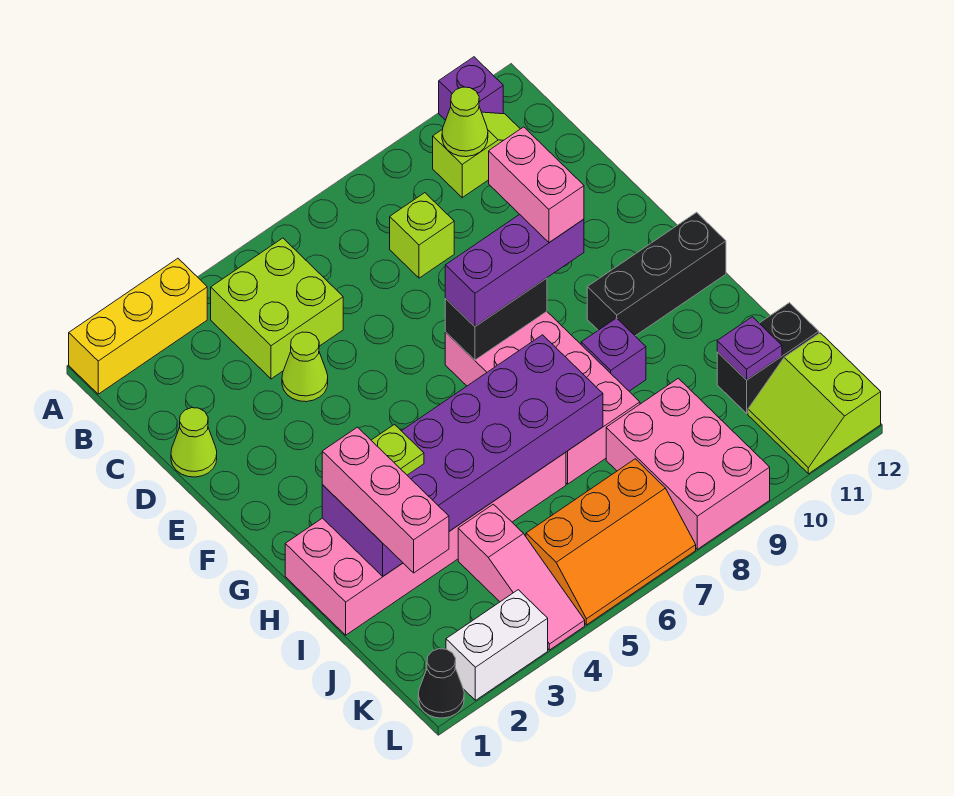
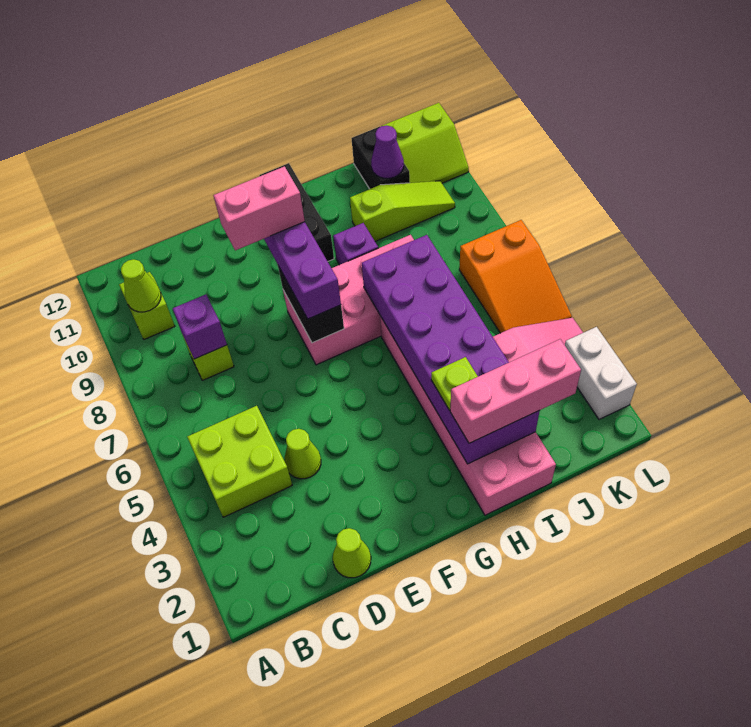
yellow brick A1:A3 level 1 -> none
purple brick A11 level 1 -> purple brick C8 level 2
none -> lime slope I10:K10 level 1 top I
pink brick J8:L9 level 1 -> none
purple plate J11 level 2 -> purple cone J11 level 2
orange slope K5:L7 level 1 top K -> orange slope K5:L7 level 1 top 7
black cone L1 level 1 -> none

